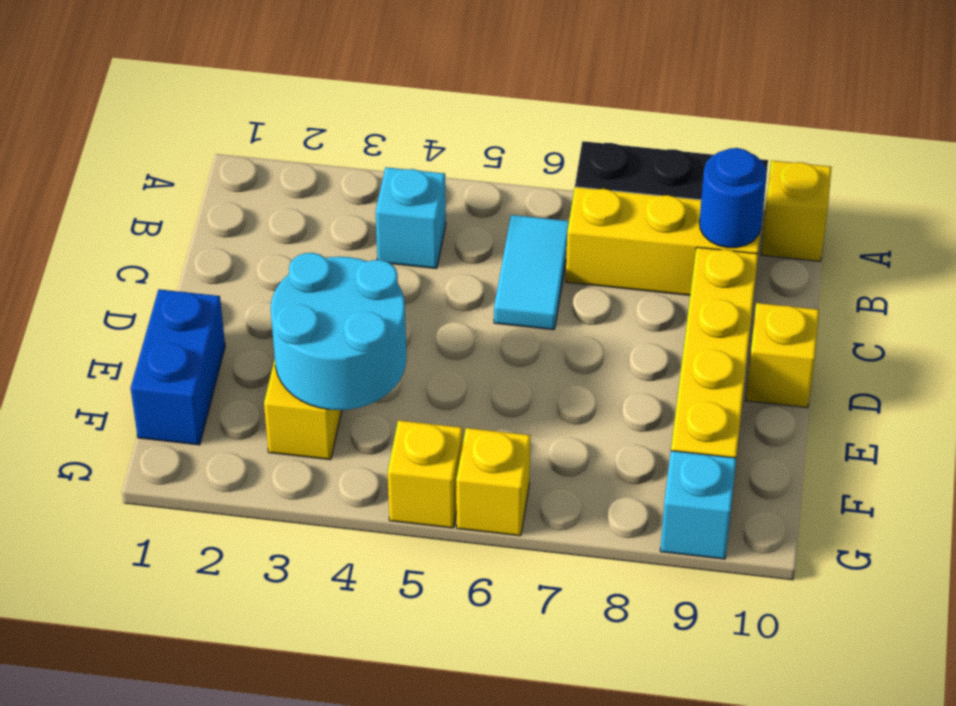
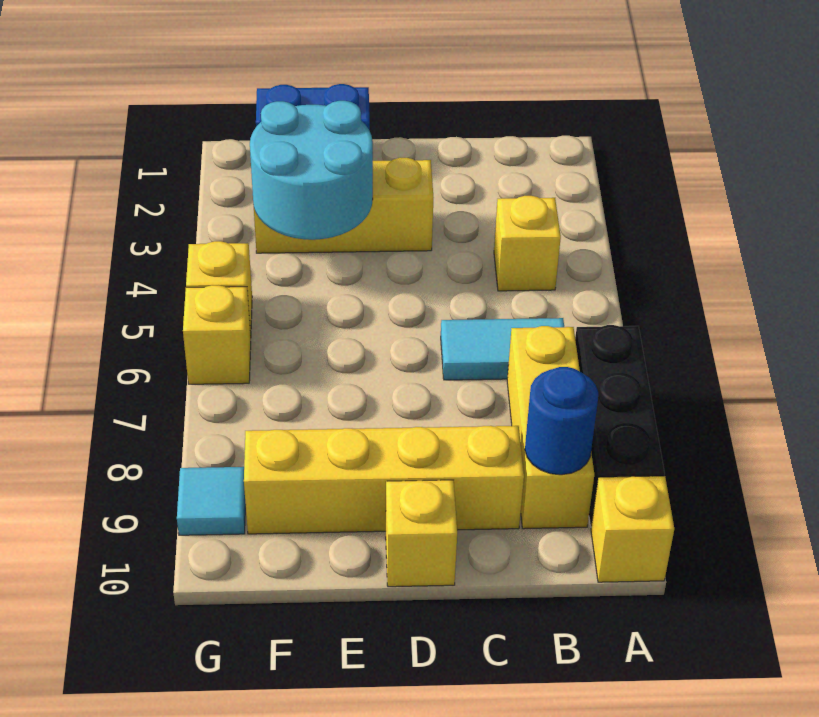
cyan brick B4 level 1 -> yellow brick B4 level 1
cyan brick G9 level 1 -> cyan tile G9 level 1

